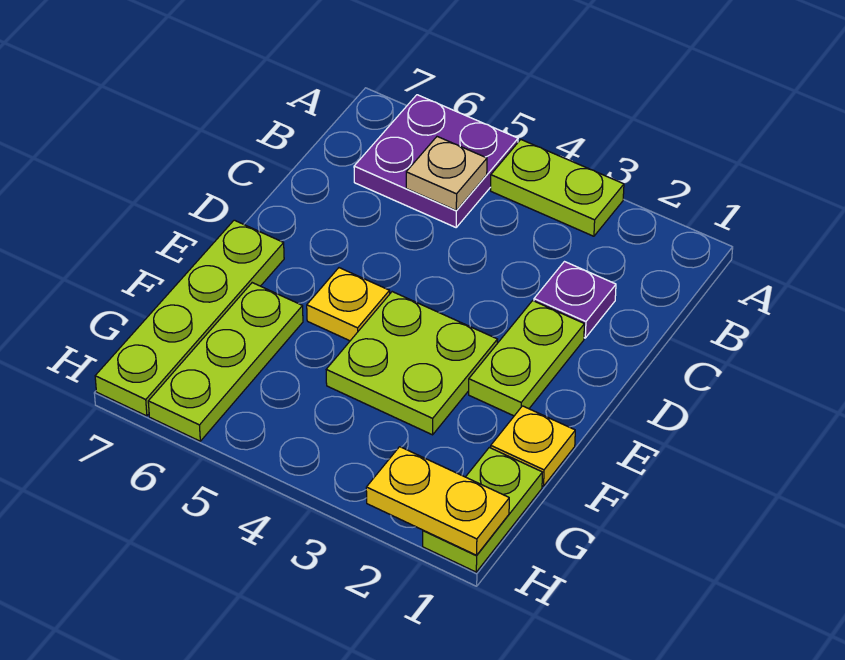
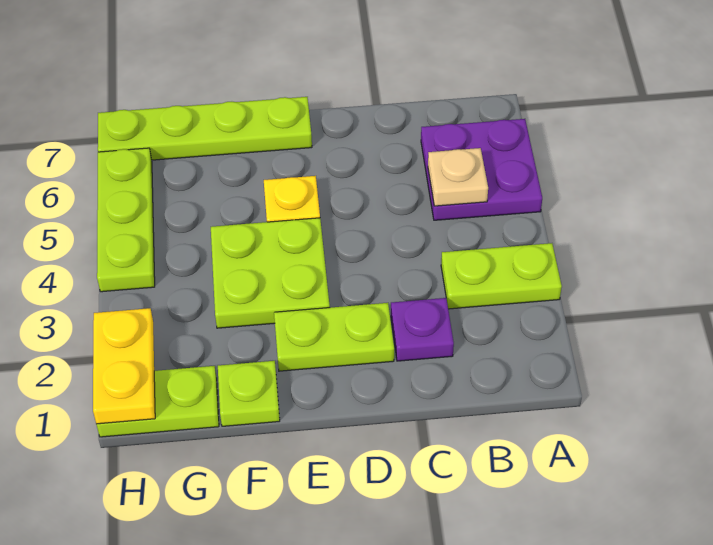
lime plate A3:A4 level 1 -> lime plate A3:B3 level 1
yellow plate F1 level 1 -> lime plate F1 level 1
lime plate F6:H6 level 1 -> lime plate H4:H6 level 1

